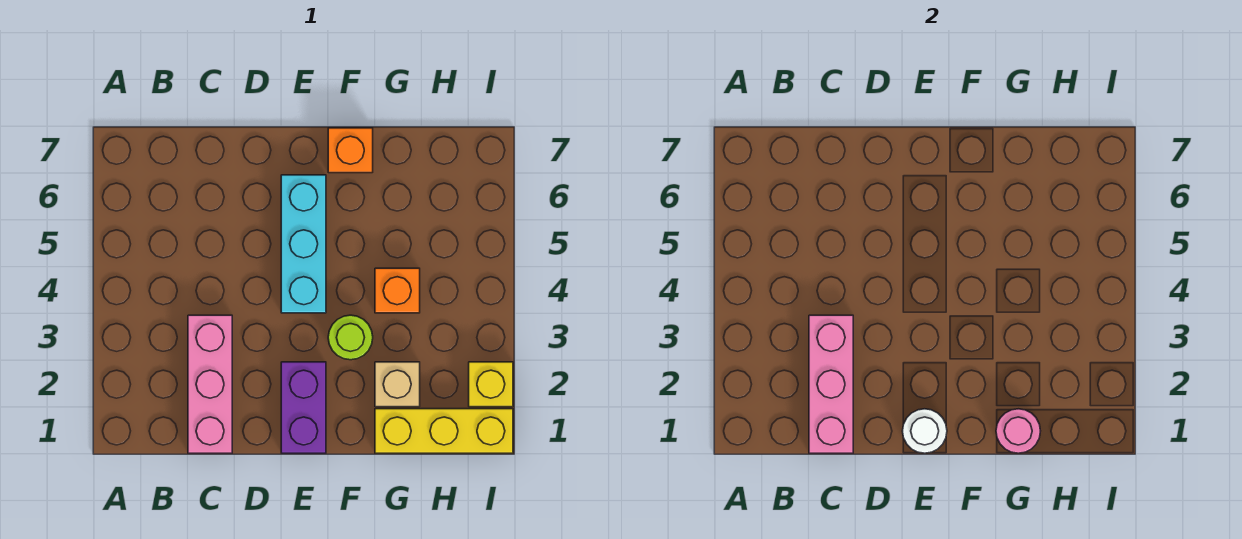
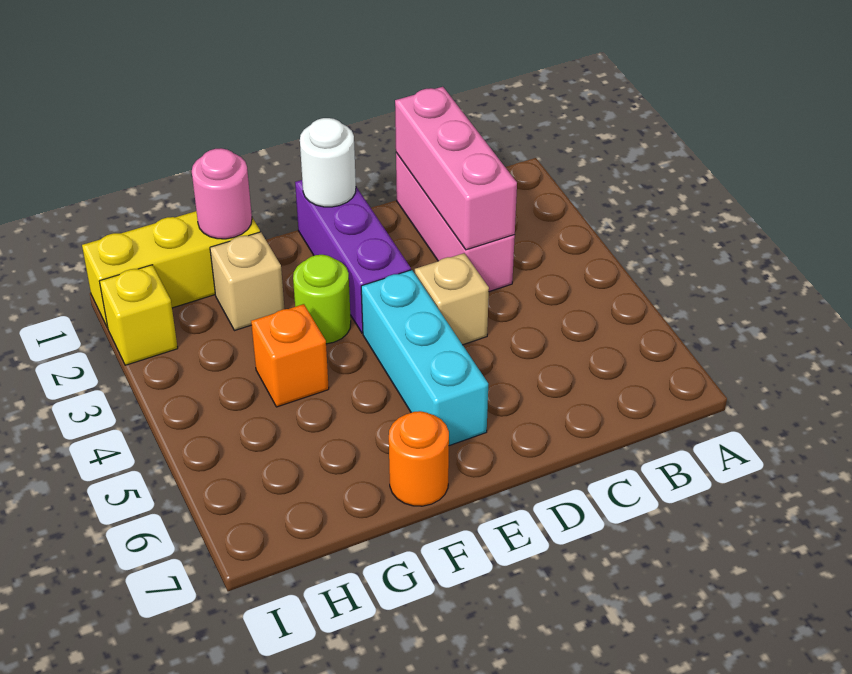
none -> tan brick D4 level 1
purple brick E1:E2 level 1 -> purple brick E1:E3 level 1
orange brick F7 level 1 -> orange round brick F7 level 1

